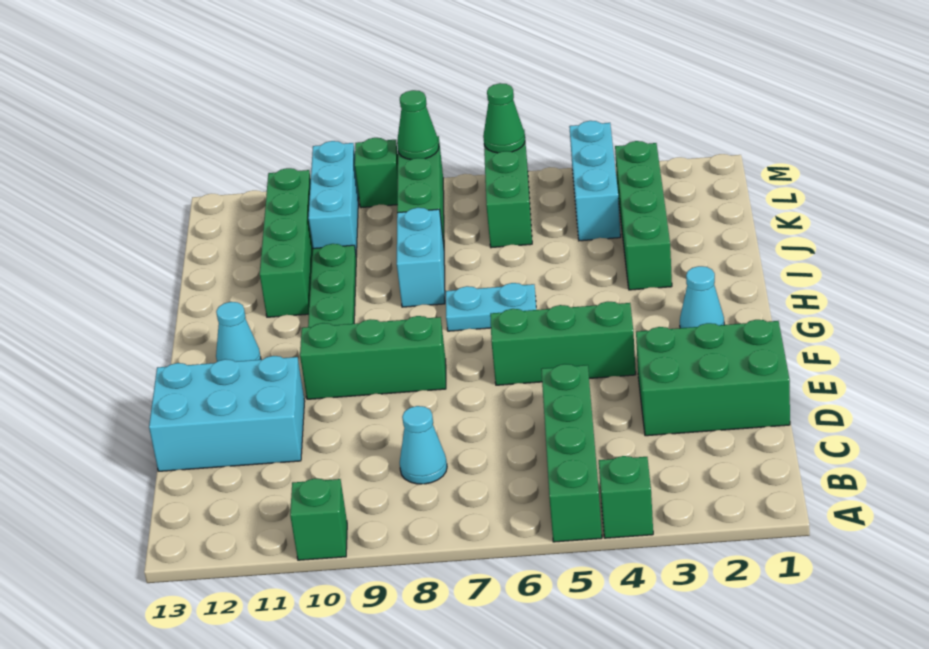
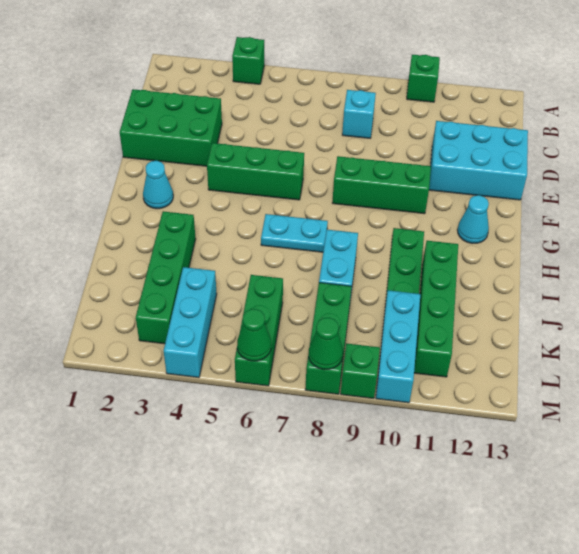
green brick A5:D5 level 1 -> none
cyan cone C8 level 1 -> cyan brick C8 level 1

